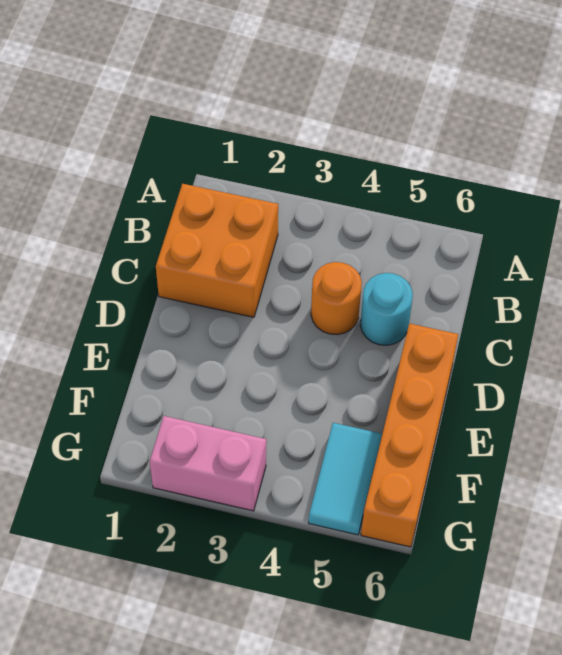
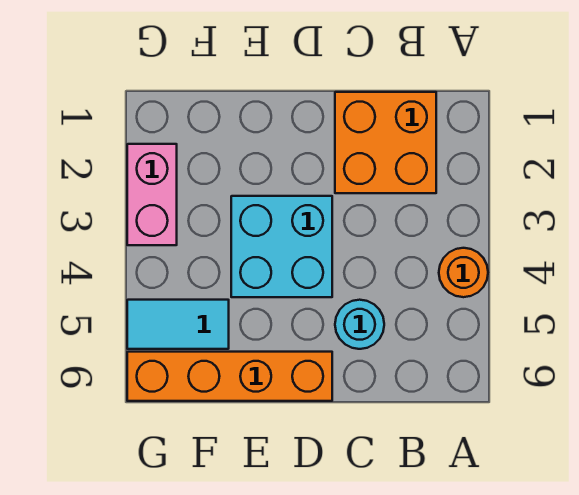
orange round brick C4 level 1 -> orange round brick A4 level 1
none -> cyan brick D3:E4 level 1

